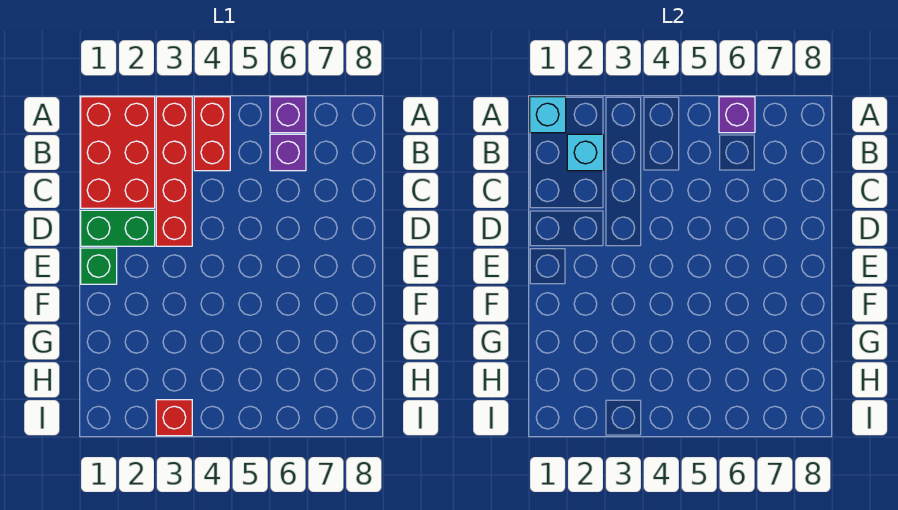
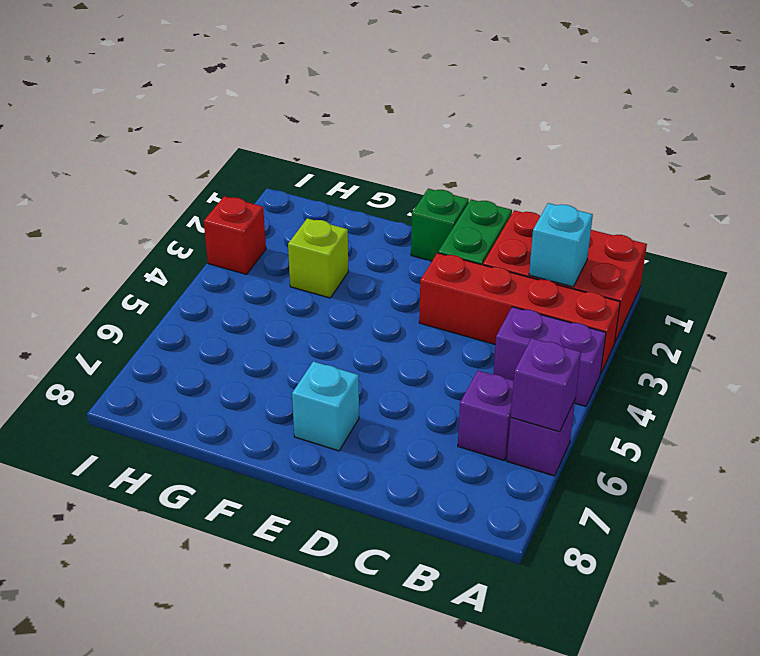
cyan brick A1 level 2 -> cyan brick E7 level 1
red brick A4:B4 level 1 -> purple brick A4:B4 level 1
none -> lime brick G3 level 1

